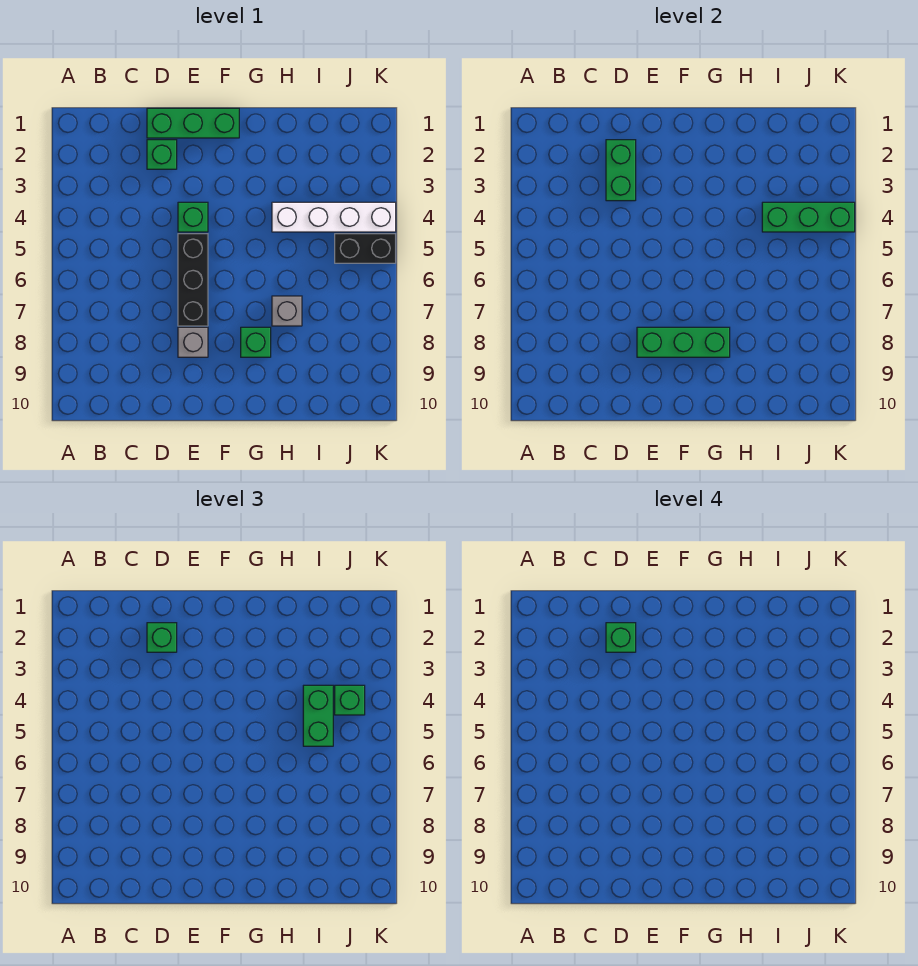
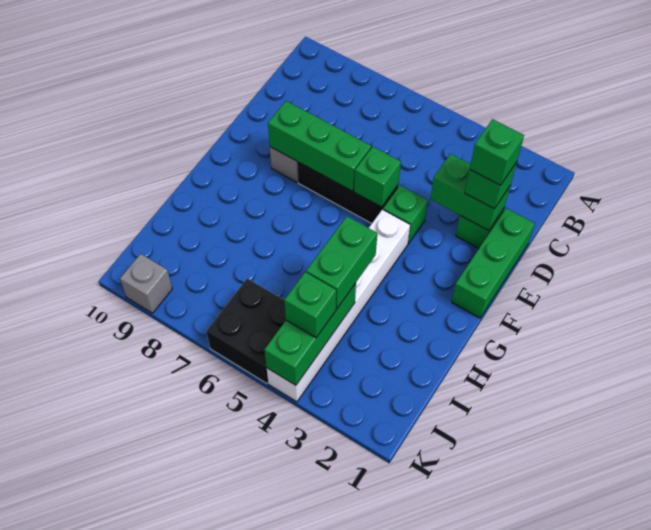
green brick E8:G8 level 2 -> green brick E6:E8 level 2
green brick G8 level 1 -> green brick E5 level 2
white brick H4:K4 level 1 -> white brick F4:K4 level 1
grey brick H7 level 1 -> grey brick K9 level 1
green brick I4:I5 level 3 -> green brick H4:I4 level 3
black brick J5:K5 level 1 -> black brick J5:K6 level 1

